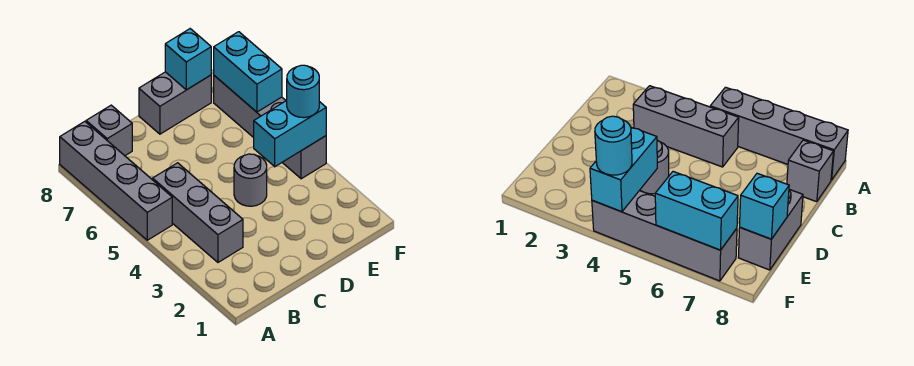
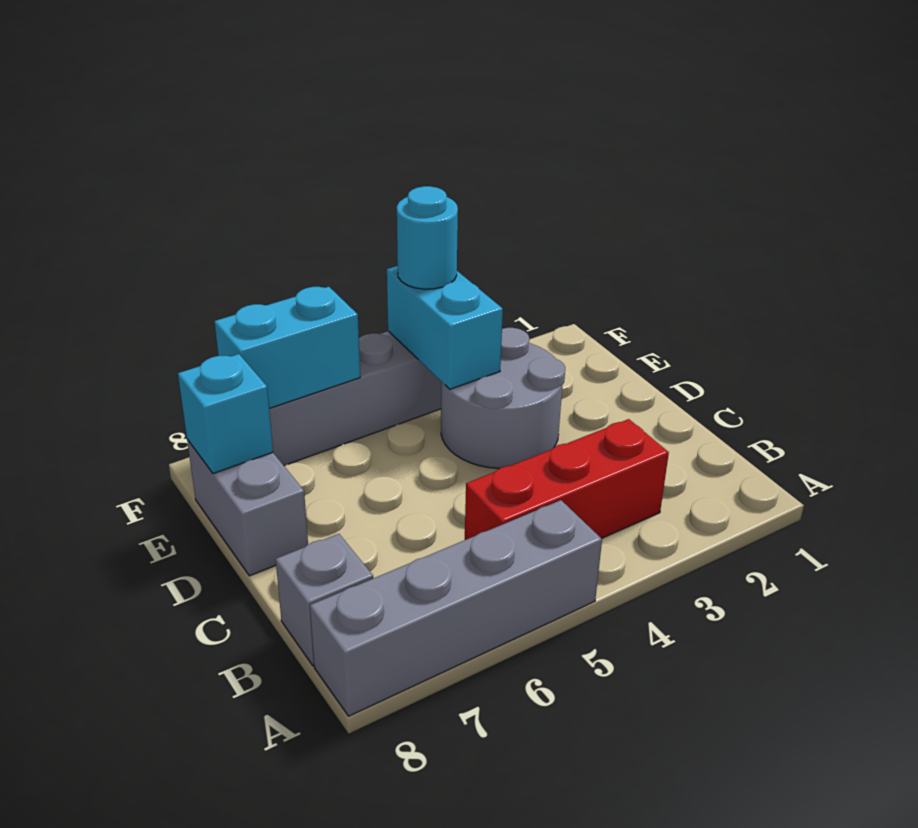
grey brick B3:B5 level 1 -> red brick B3:B5 level 1
grey round brick D4 level 1 -> grey round brick D3:E4 level 1

